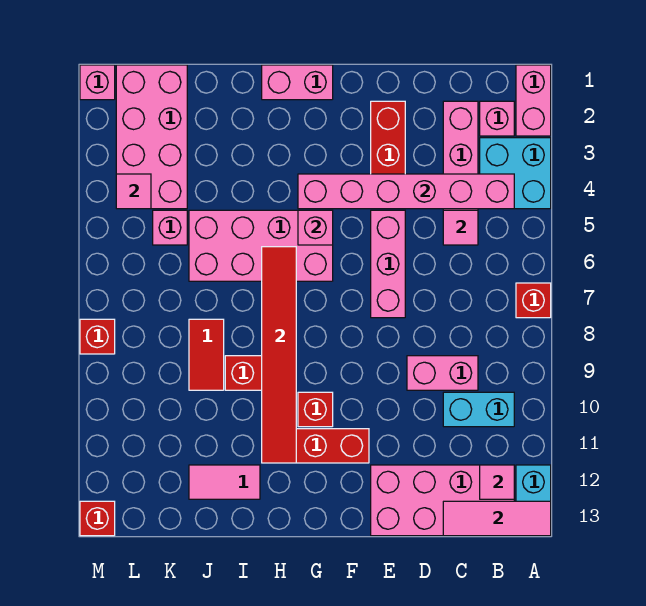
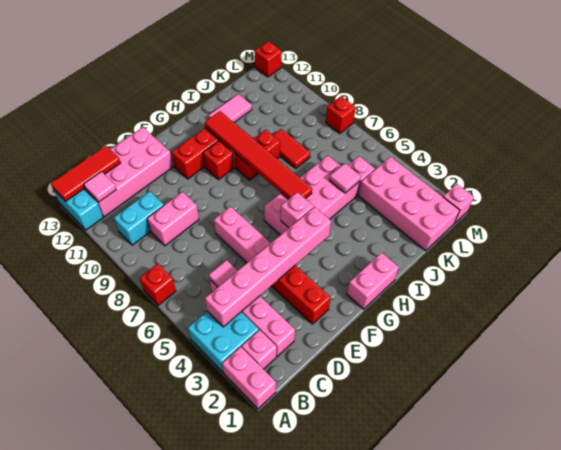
pink tile A13:C13 level 2 -> red tile A13:C13 level 2
pink tile L4 level 2 -> pink tile J5 level 2

